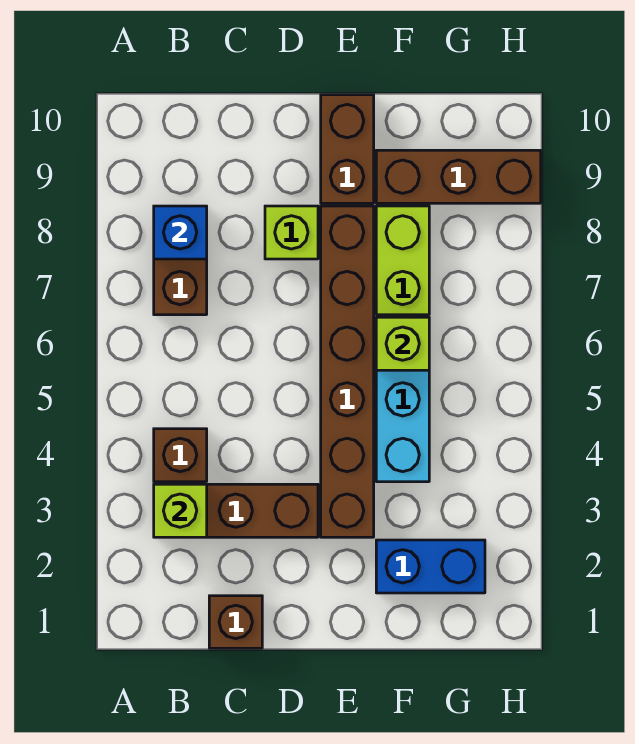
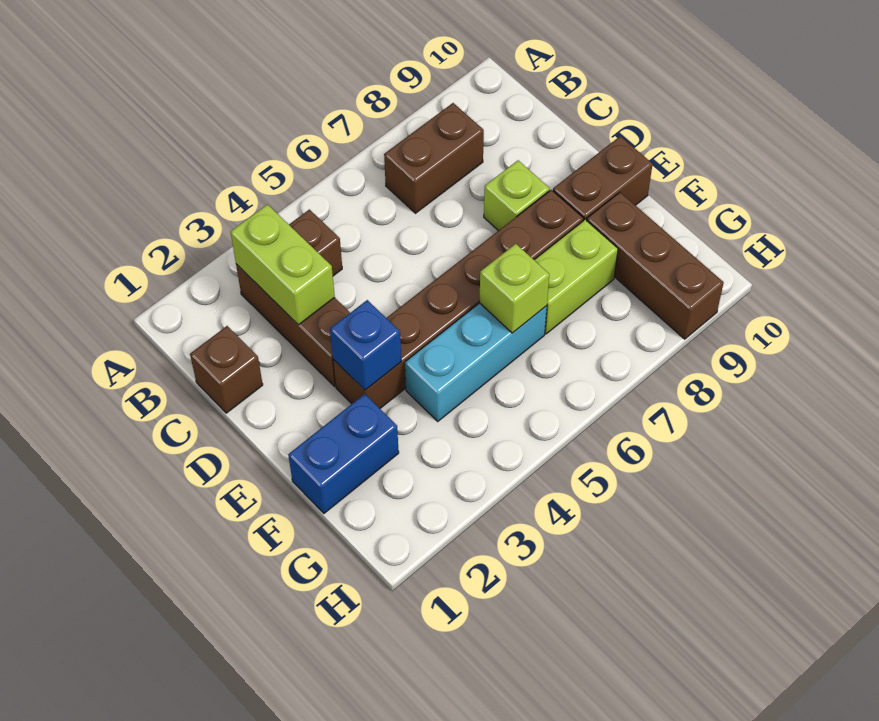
lime brick B3 level 2 -> lime brick B3:C3 level 2
blue brick B8 level 2 -> blue brick E3 level 2
blue brick F2:G2 level 1 -> blue brick F1:F2 level 1

